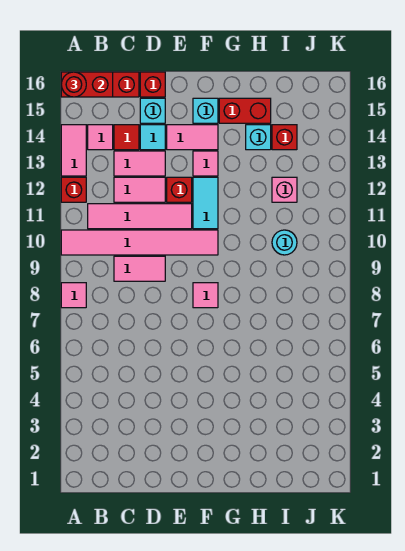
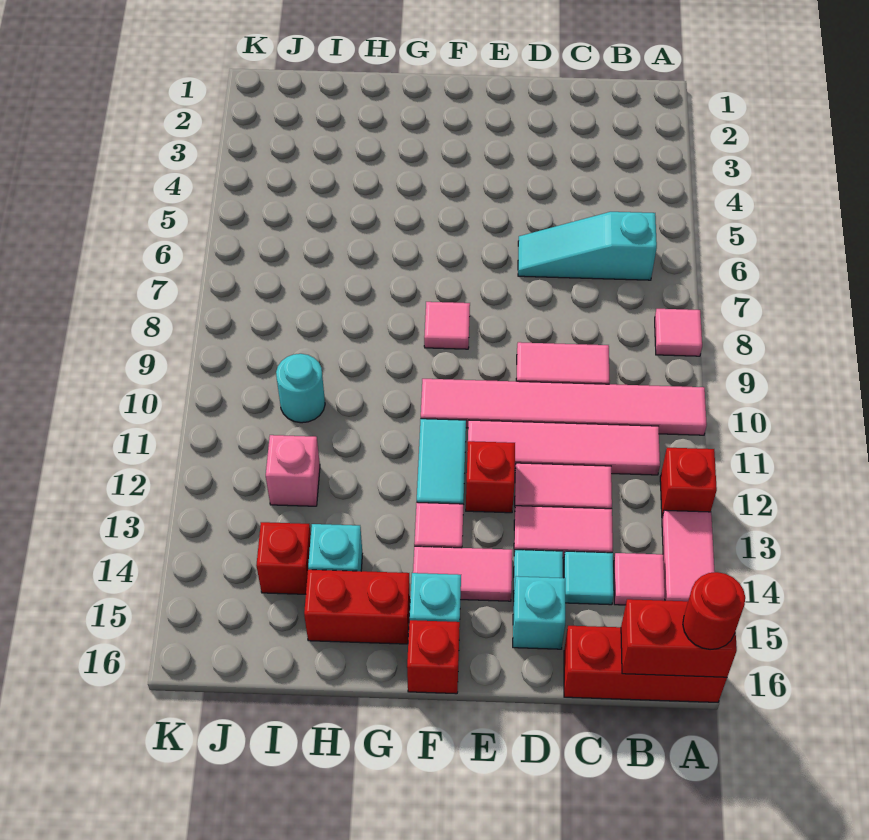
none -> cyan slope B6:D6 level 1 top B
red tile C14 level 1 -> cyan tile C14 level 1
red brick D16 level 1 -> red brick F16 level 1

